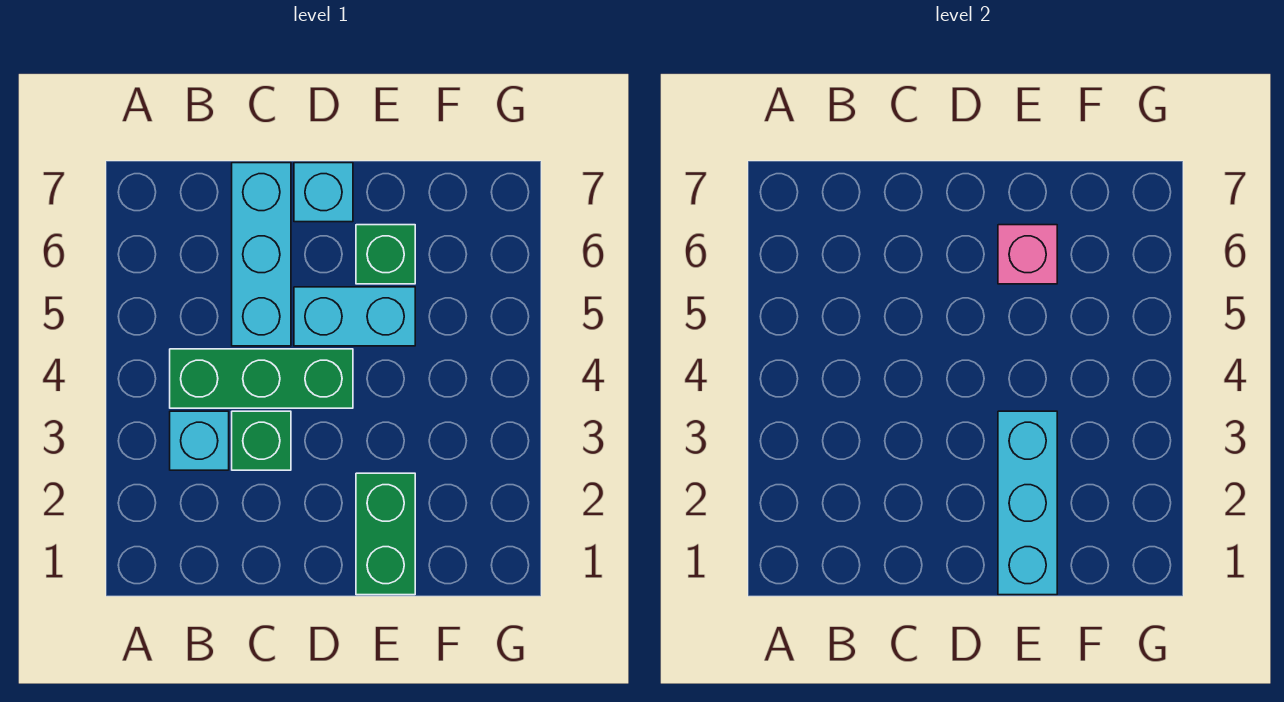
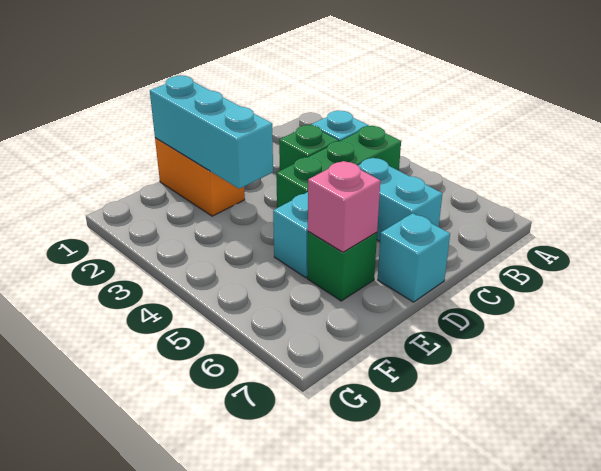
cyan brick C5:C7 level 1 -> cyan brick C5:C6 level 1
green brick E1:E2 level 1 -> orange brick E1:E2 level 1

